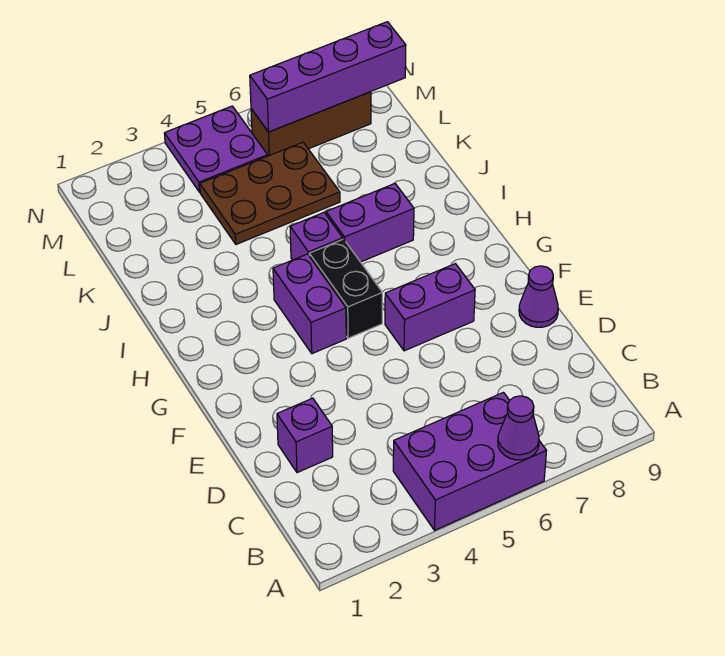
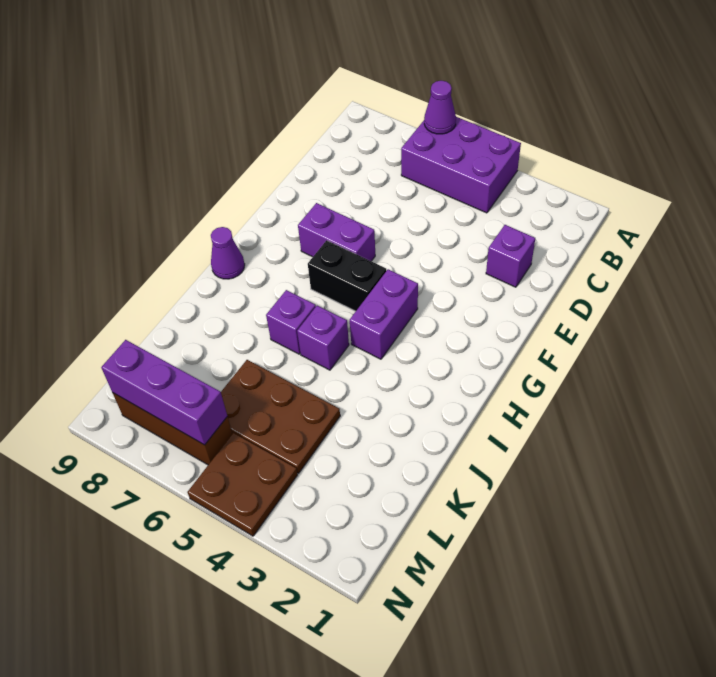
purple cone E9 level 1 -> purple cone H9 level 1
black brick G5:H5 level 1 -> black brick G5:G6 level 1
purple brick I6:I7 level 1 -> purple brick I6 level 1
purple plate M4:N5 level 1 -> brown plate M4:N5 level 1
purple brick M6:M9 level 2 -> purple brick M6:M8 level 2

